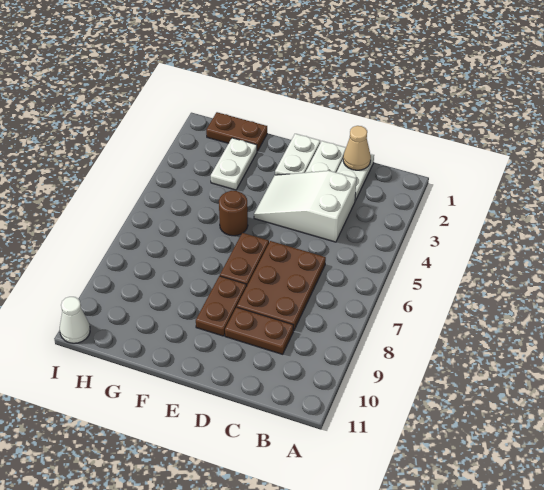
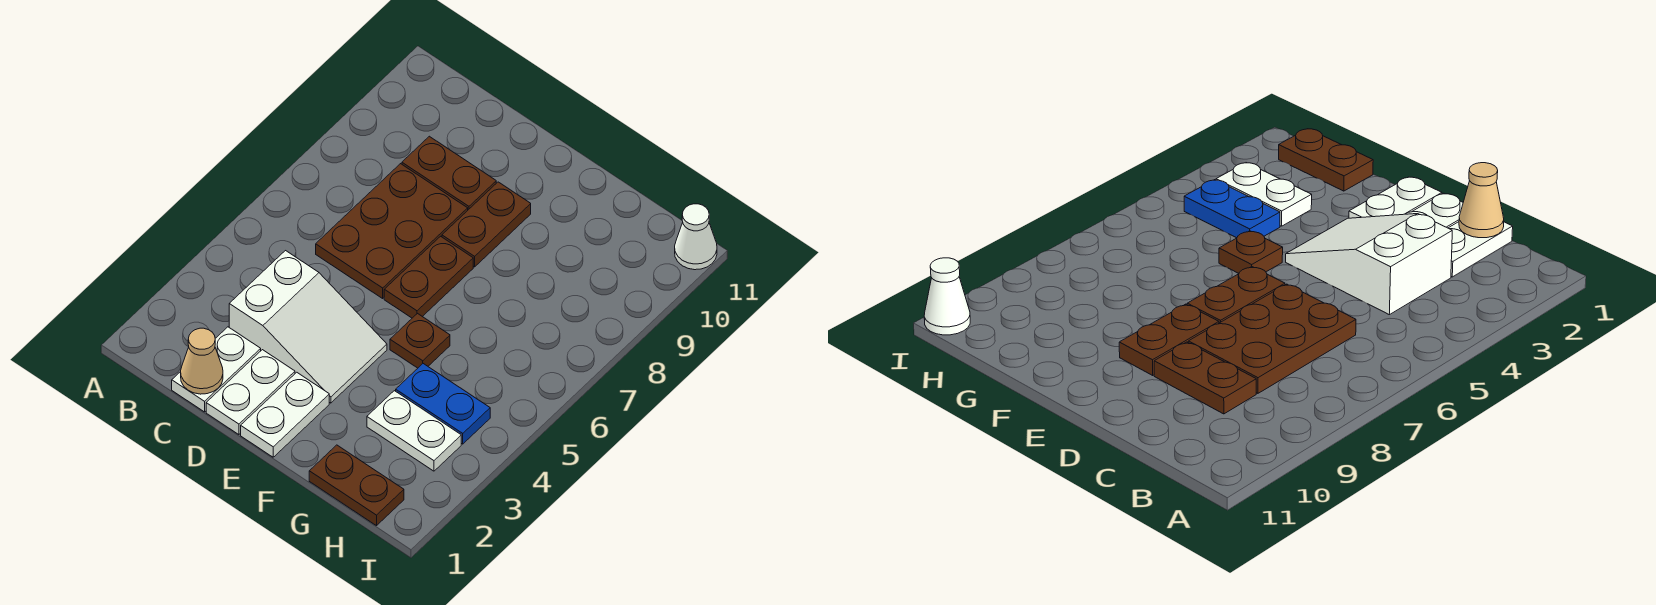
brown round brick F5 level 1 -> brown plate F5 level 1
white plate G2:G3 level 1 -> white plate G3:H3 level 1
none -> blue plate G4:H4 level 1

